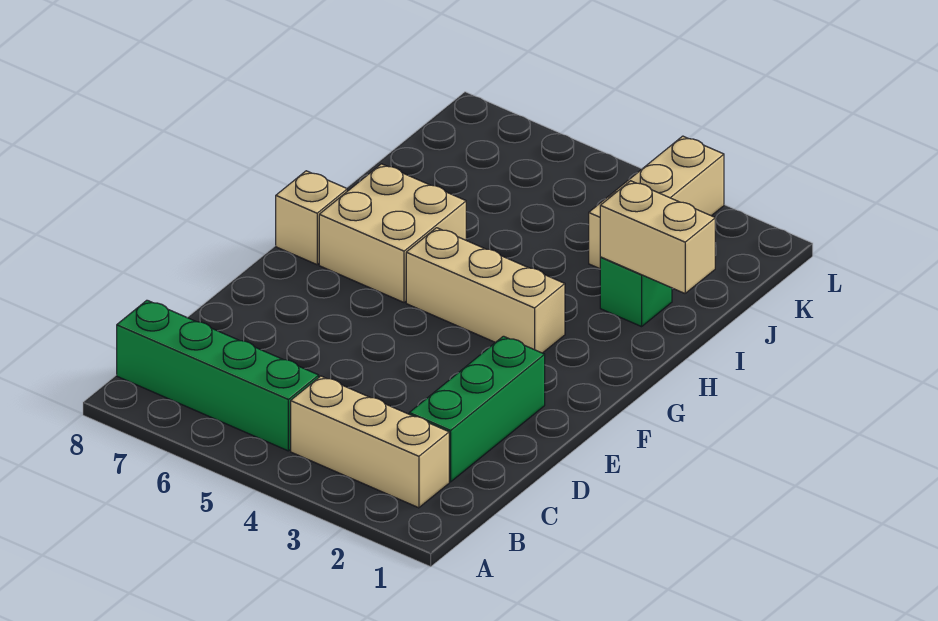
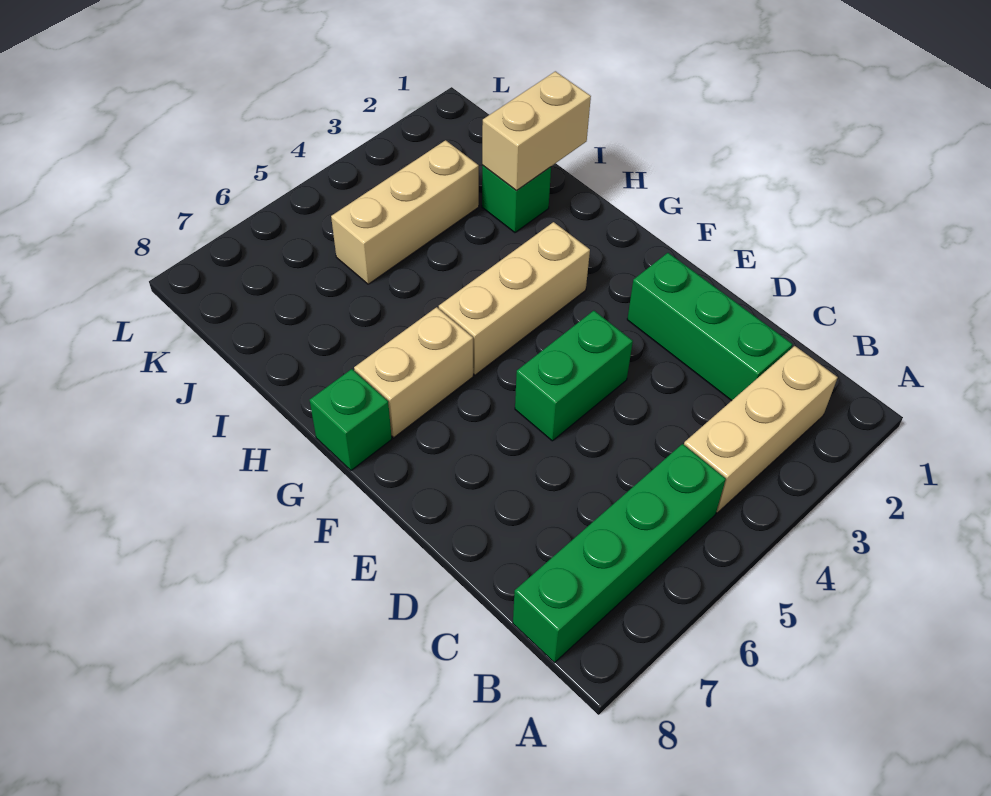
none -> green brick E4:E5 level 1
tan brick G6:H7 level 1 -> tan brick G6:G7 level 1
tan brick G8 level 1 -> green brick G8 level 1
tan brick J3:L3 level 1 -> tan brick J3:J5 level 1

